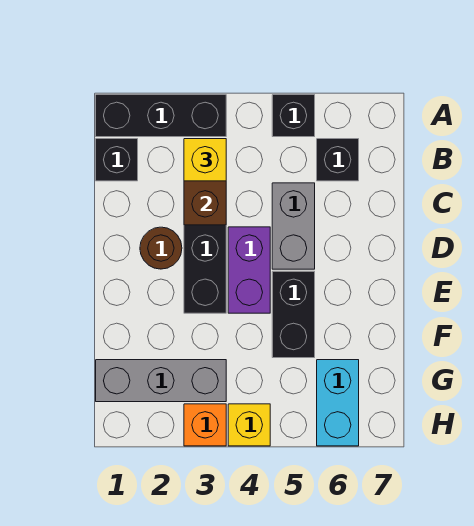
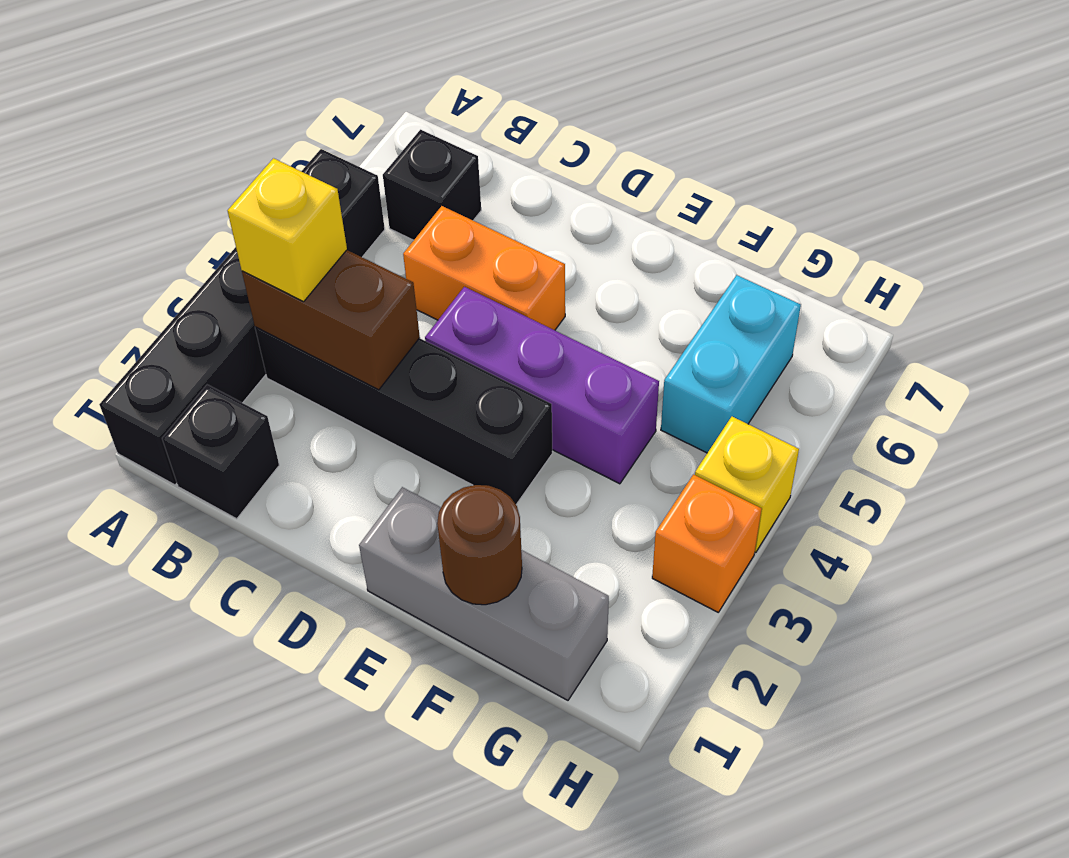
grey brick C5:D5 level 1 -> orange brick C5:D5 level 1
brown round brick D2 level 1 -> brown round brick F1 level 2
purple brick D4:E4 level 1 -> purple brick D4:F4 level 1
black brick E5:F5 level 1 -> none
grey brick G1:G3 level 1 -> grey brick E1:G1 level 1
cyan brick G6:H6 level 1 -> cyan brick G5:G6 level 1

